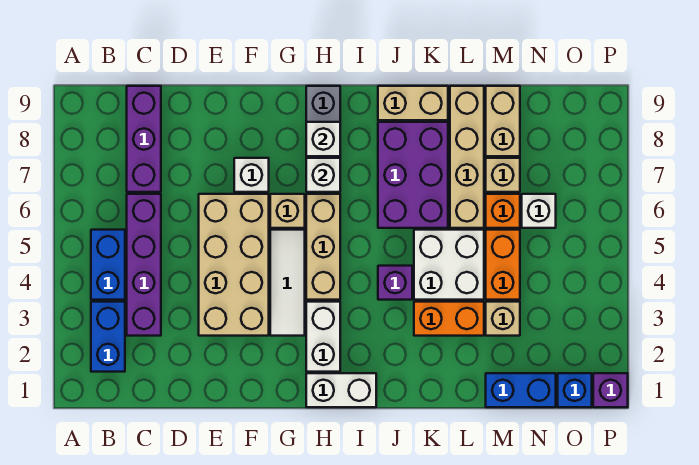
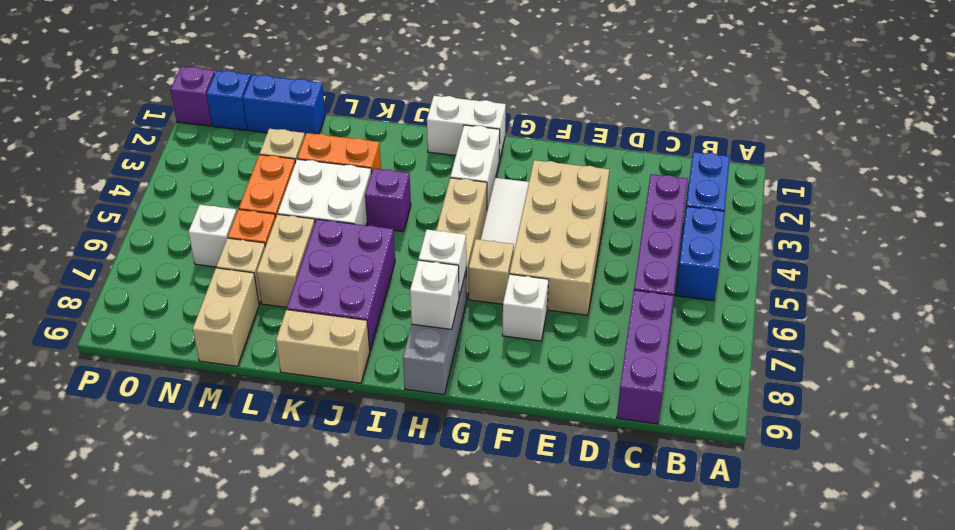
tan brick L6:L9 level 1 -> tan brick L6:L7 level 1

